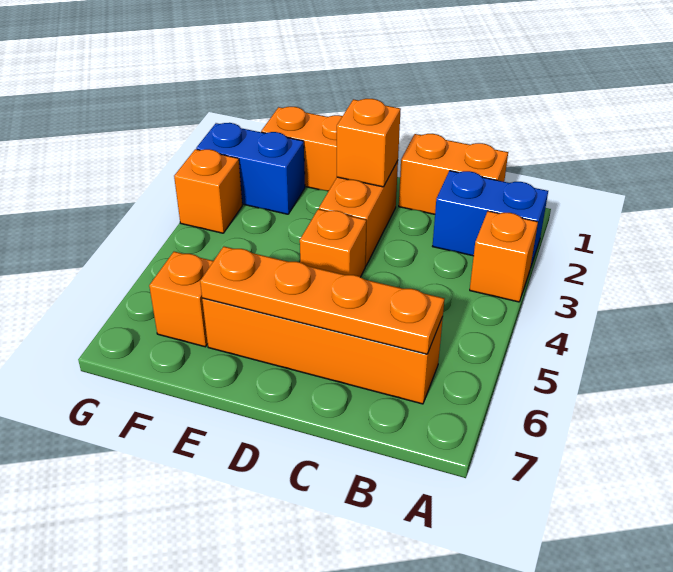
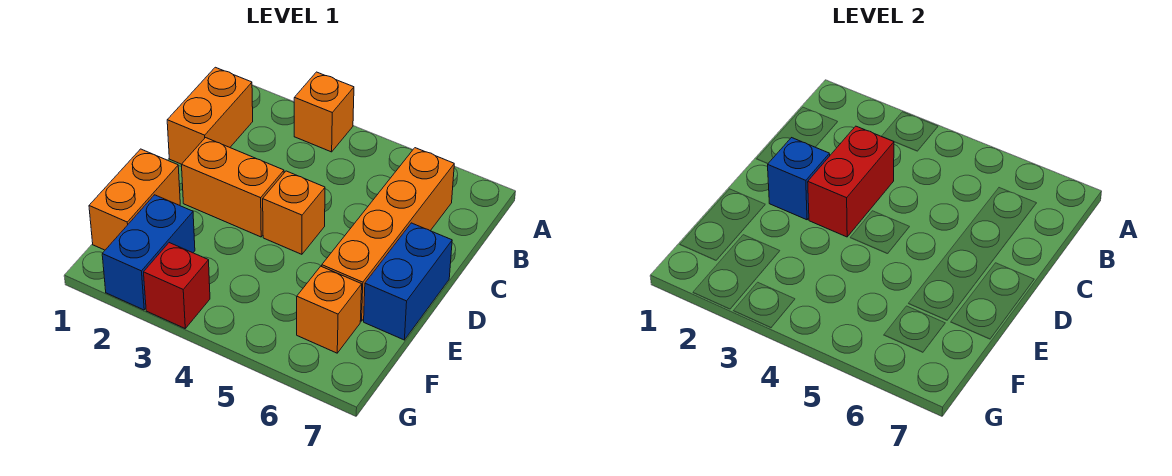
blue brick A2:B2 level 1 -> blue brick D7:E7 level 1
orange plate B6:E6 level 2 -> none
none -> red brick C3:D3 level 2
orange brick D2 level 2 -> blue brick D2 level 2
orange brick G3 level 1 -> red brick G3 level 1

